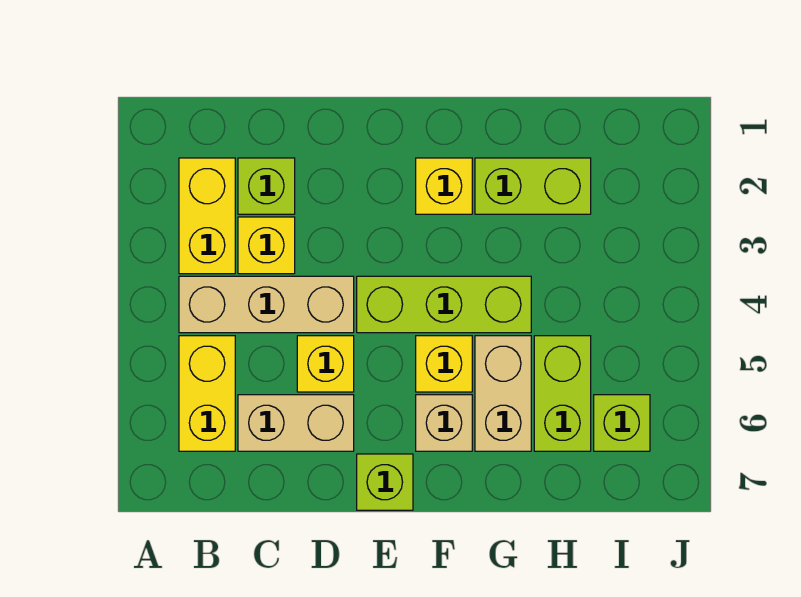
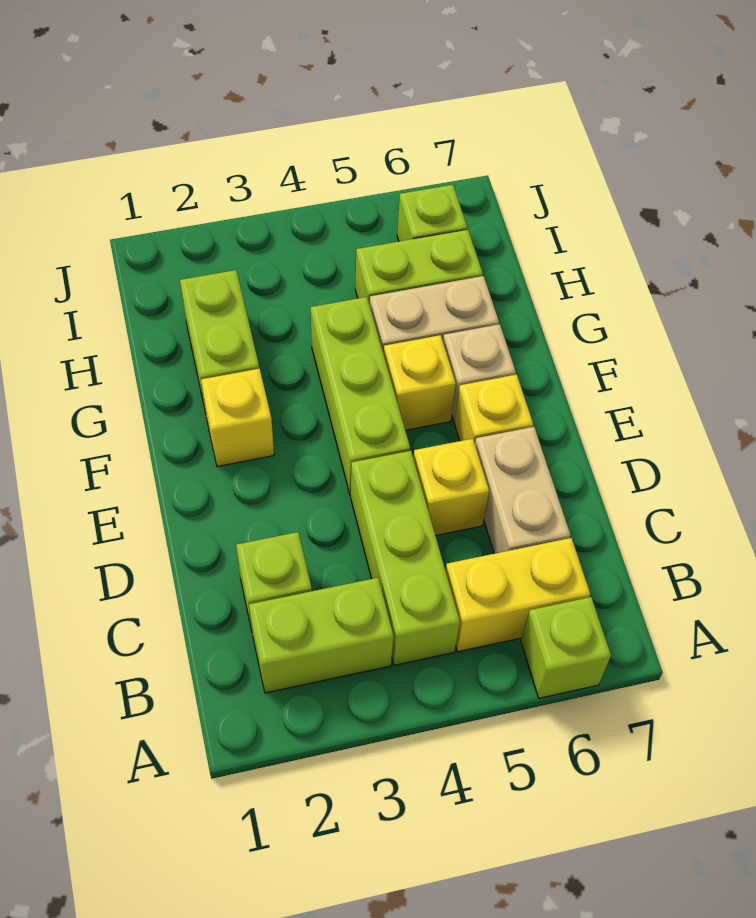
yellow brick B2:B3 level 1 -> lime brick B2:B3 level 1
tan brick B4:D4 level 1 -> lime brick B4:D4 level 1
yellow brick C3 level 1 -> yellow brick E6 level 1
lime brick E7 level 1 -> lime brick A6 level 1

